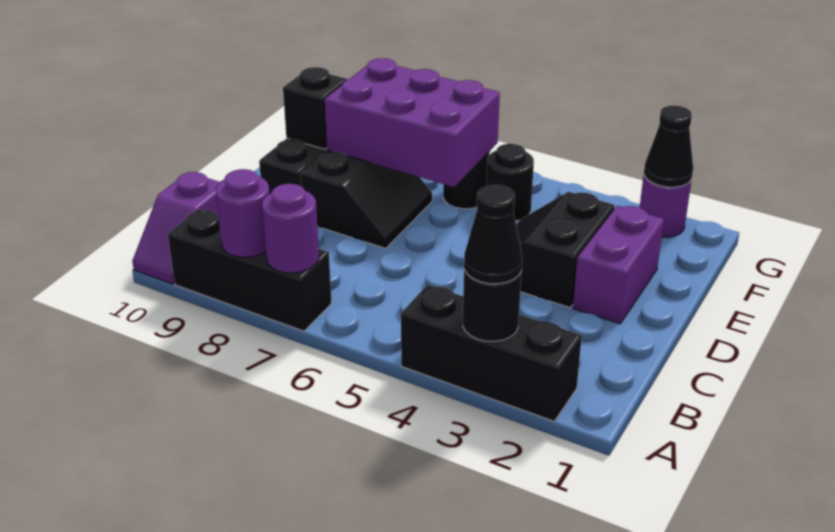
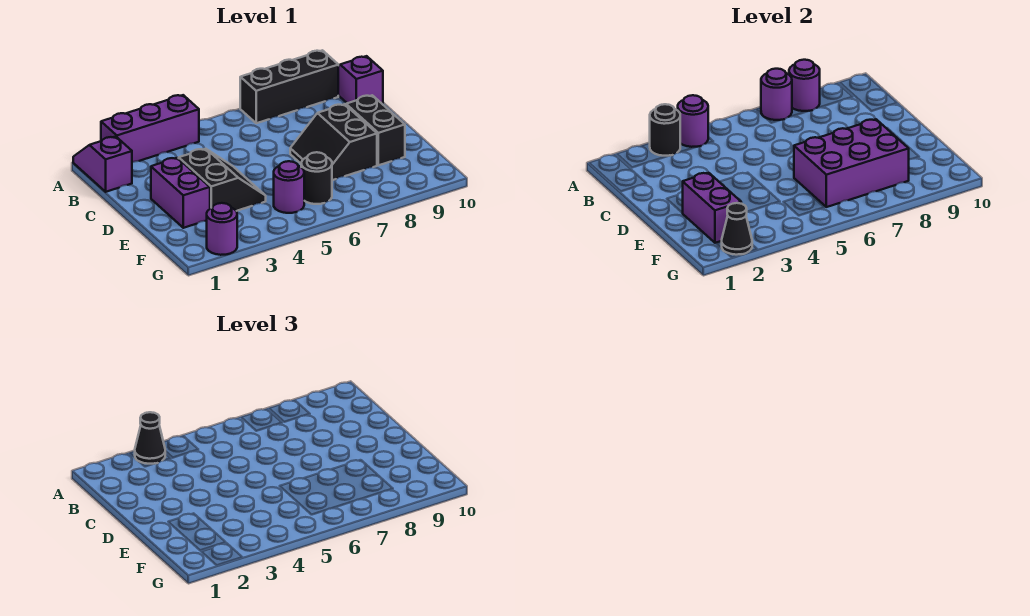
none -> purple slope A1:B1 level 1 top B
black brick A2:A4 level 1 -> purple brick A2:A4 level 1
none -> purple round brick A4 level 2
none -> purple brick E2:F2 level 2
black brick E9 level 2 -> none
black round brick F5 level 1 -> purple round brick F5 level 1

